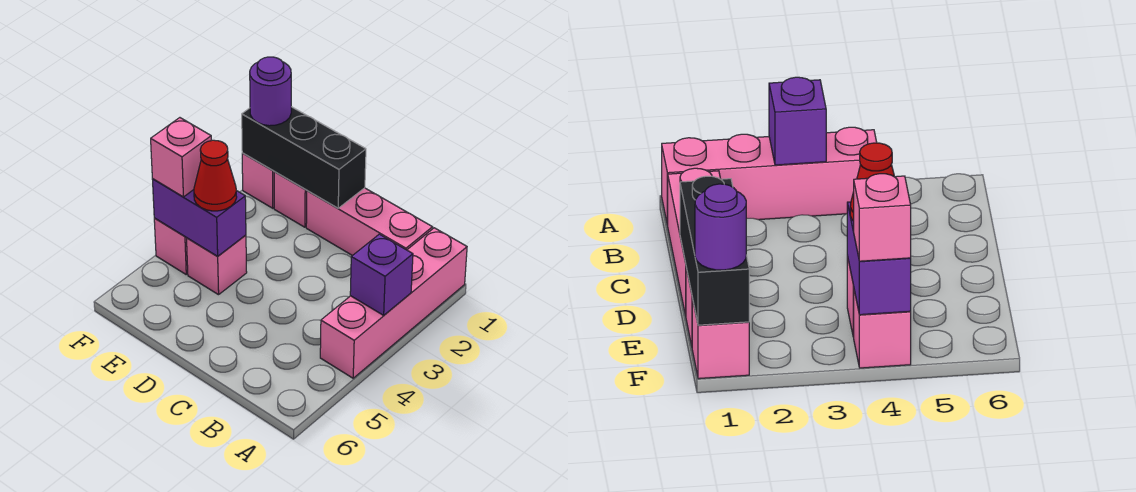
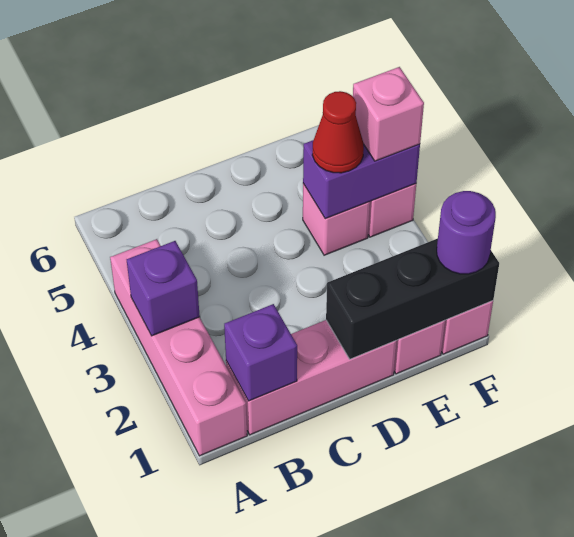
none -> purple brick B1 level 2

